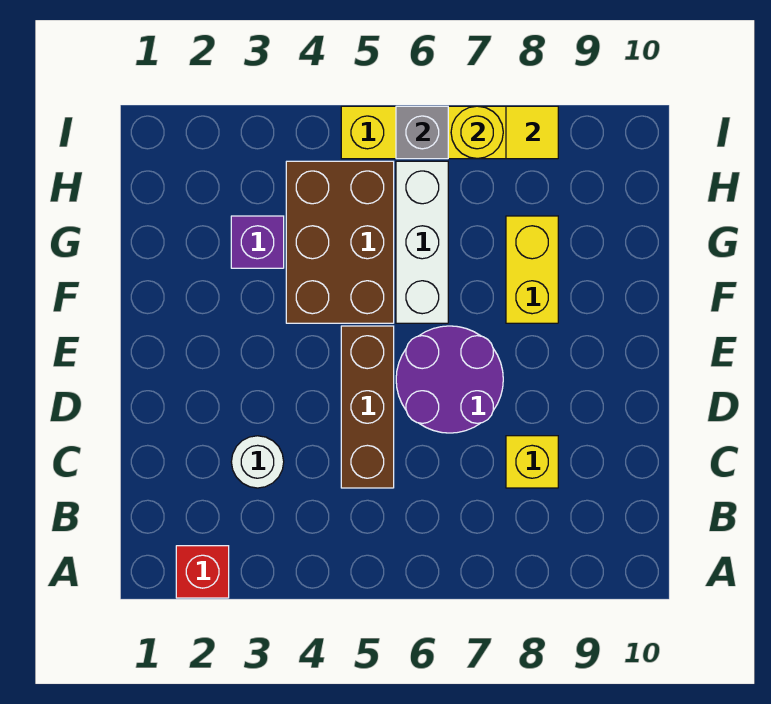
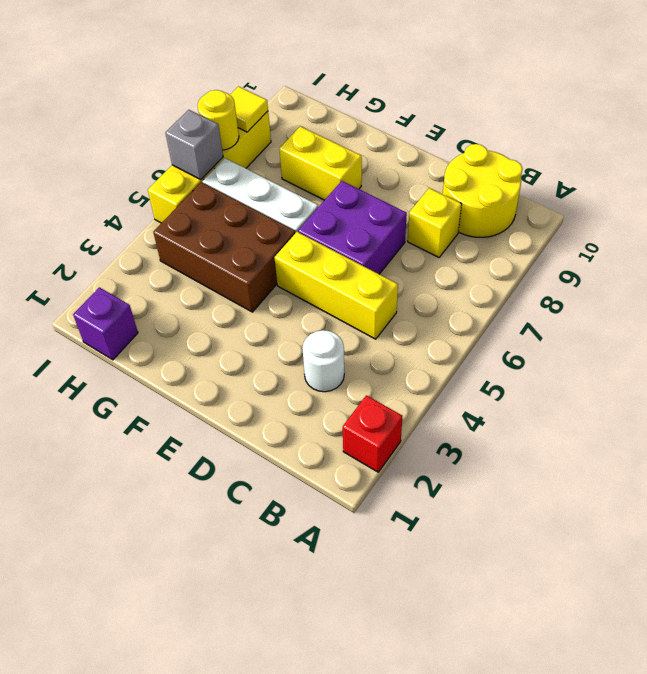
none -> yellow round brick B9:C10 level 1
brown brick C5:E5 level 1 -> yellow brick C5:E5 level 1
purple round brick D6:E7 level 1 -> purple brick D6:E7 level 1
purple brick G3 level 1 -> purple brick H1 level 1

